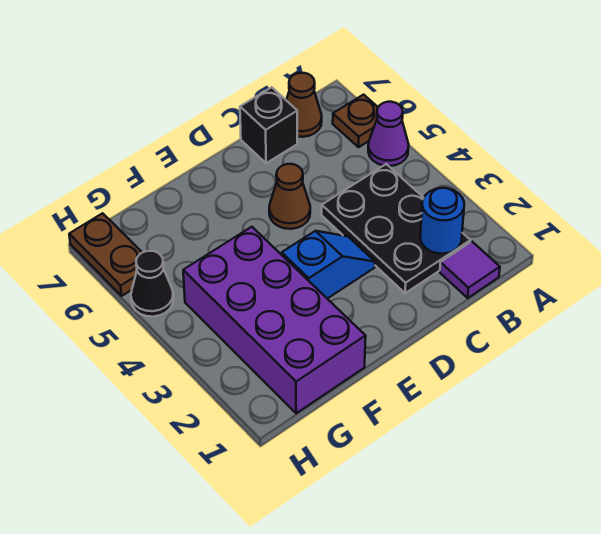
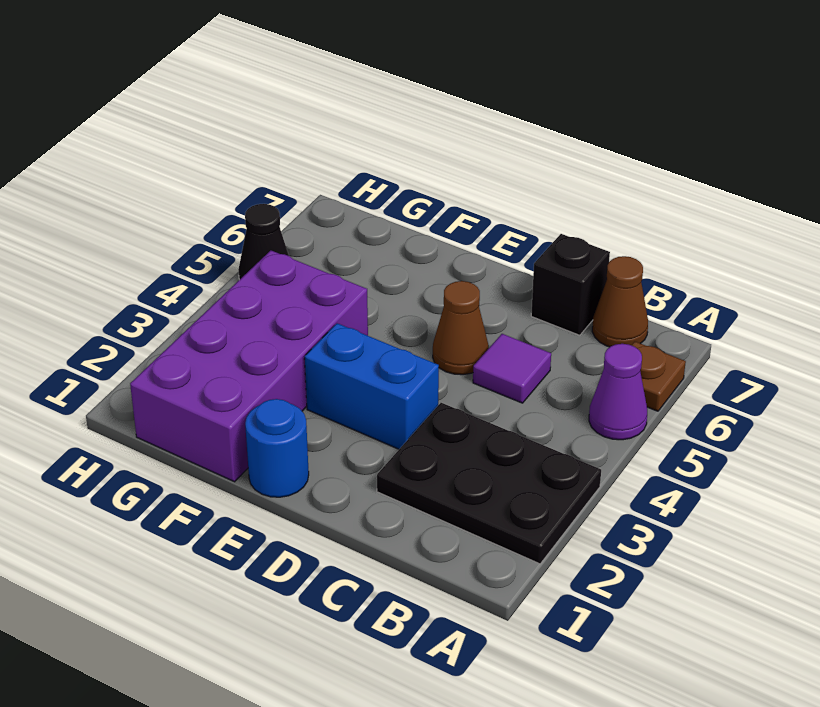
purple tile B1 level 1 -> purple tile C5 level 1
black plate B2:C4 level 1 -> black plate A2:C3 level 1
blue round brick B2 level 2 -> blue round brick E1 level 1
blue slope D3:E3 level 1 top E -> blue brick D3:E3 level 1
brown plate H6:H7 level 1 -> none

